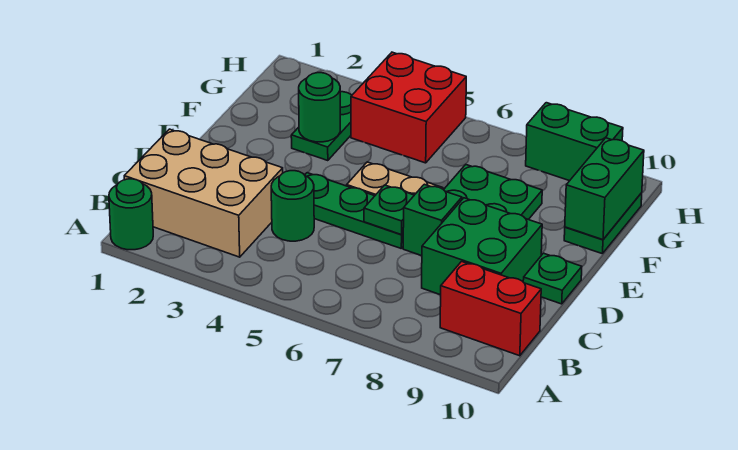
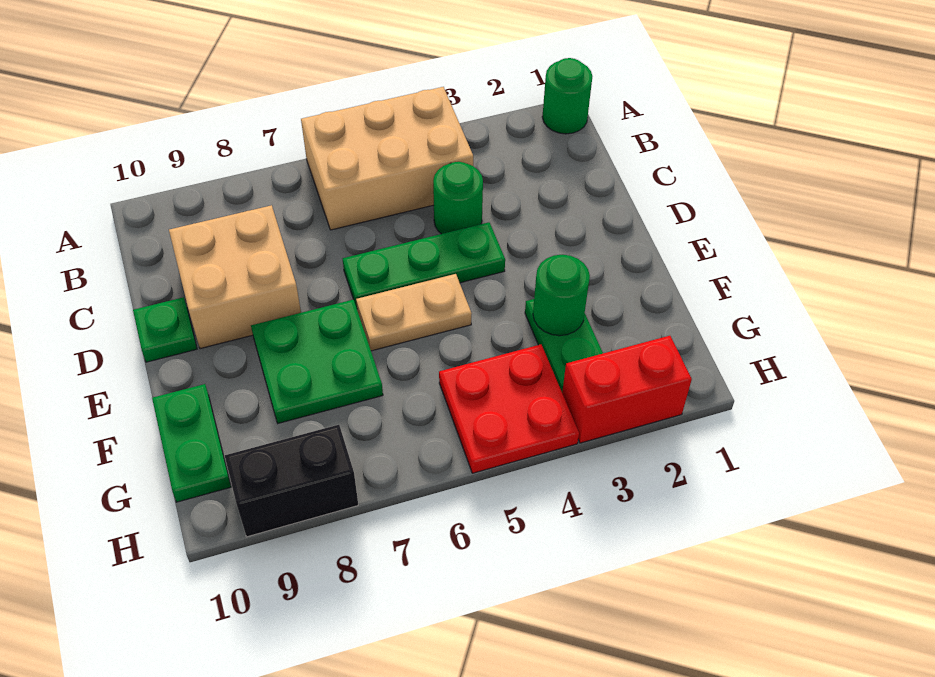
tan brick B1:C3 level 1 -> tan brick A4:B6 level 1
red brick B9:B10 level 1 -> red brick H2:H3 level 1
green brick C8:D9 level 1 -> tan brick C8:D9 level 1
green plate D6 level 2 -> none
green brick D7 level 1 -> none
green brick F10:G10 level 2 -> none
red brick G4:H5 level 1 -> red plate G4:H5 level 1
green brick H8:H9 level 1 -> black brick H8:H9 level 1

